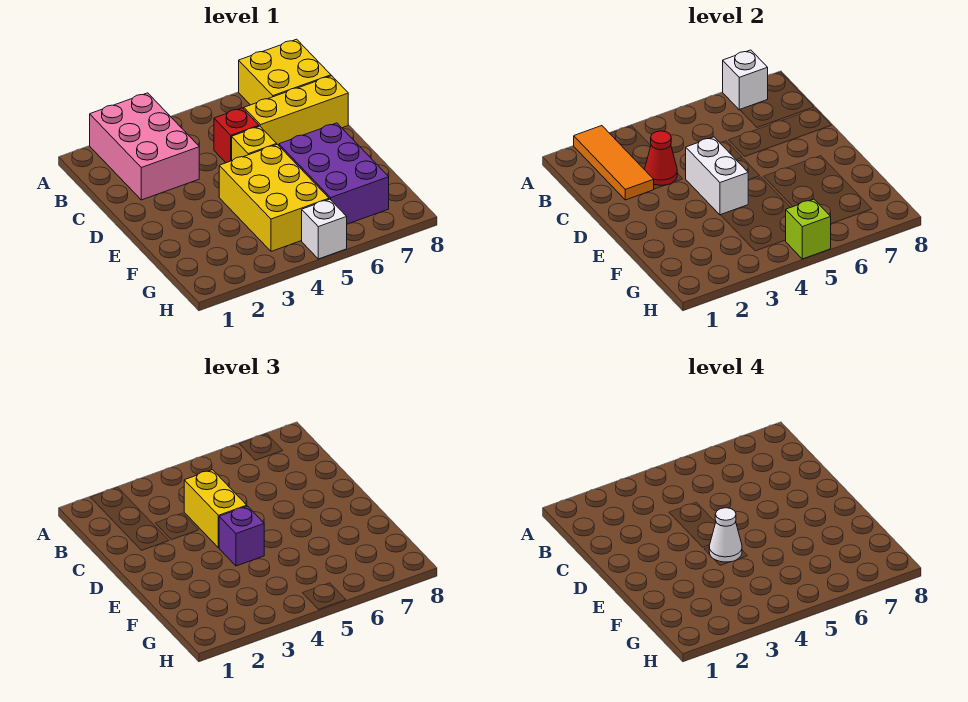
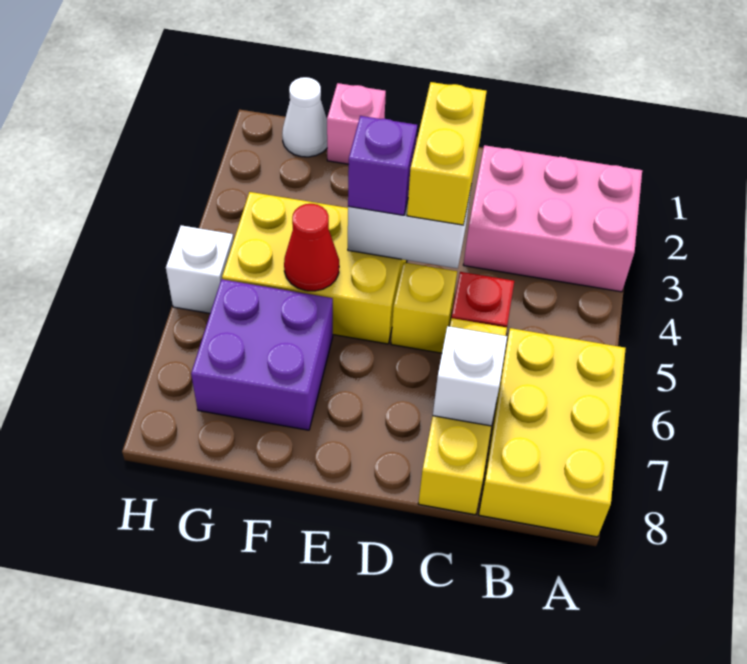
orange tile A2:C2 level 2 -> none
yellow brick A7:B8 level 1 -> yellow brick A6:B8 level 1
white brick A7 level 2 -> white brick C7 level 2
red cone C3 level 2 -> red cone F5 level 2
yellow brick C4:D4 level 3 -> yellow brick D3:D4 level 3
white cone E4 level 4 -> white cone G1 level 1
purple brick E6:G7 level 1 -> purple brick F6:G7 level 1
none -> pink brick F1 level 1
lime brick H5 level 2 -> none

